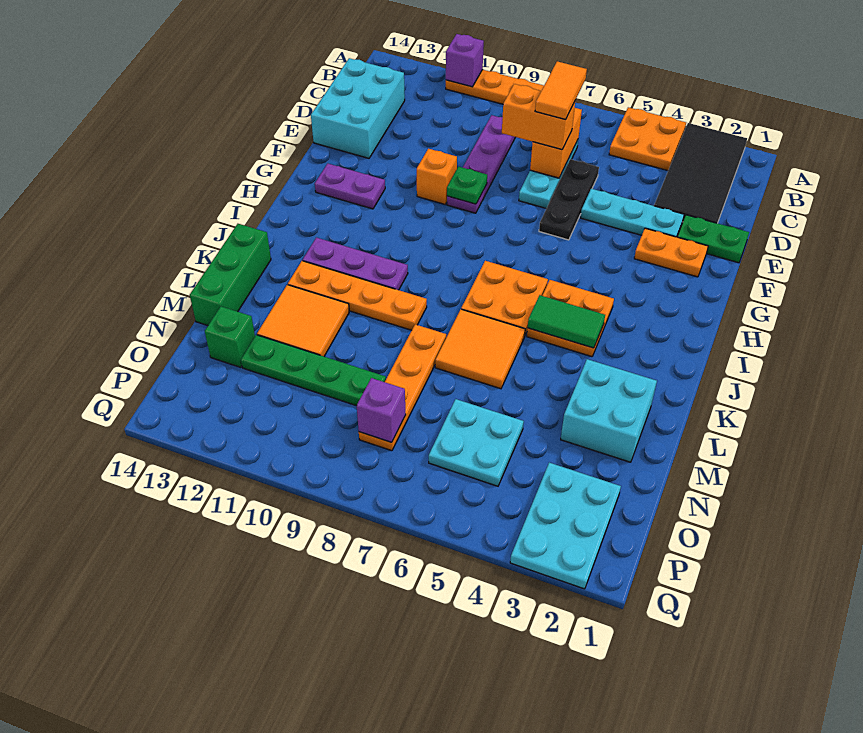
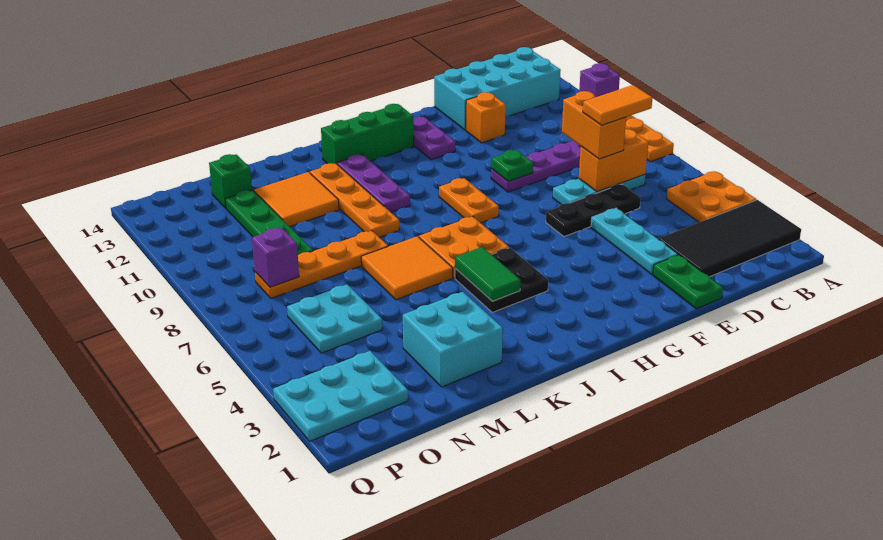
cyan brick C13:E14 level 1 -> cyan brick B13:E14 level 1
orange plate F2:F3 level 1 -> orange plate H8:H9 level 1
orange brick F10 level 1 -> orange brick E12 level 1
orange plate I4:J5 level 1 -> black plate I4:J5 level 1
green brick K14:M14 level 1 -> green brick H13:J13 level 1

